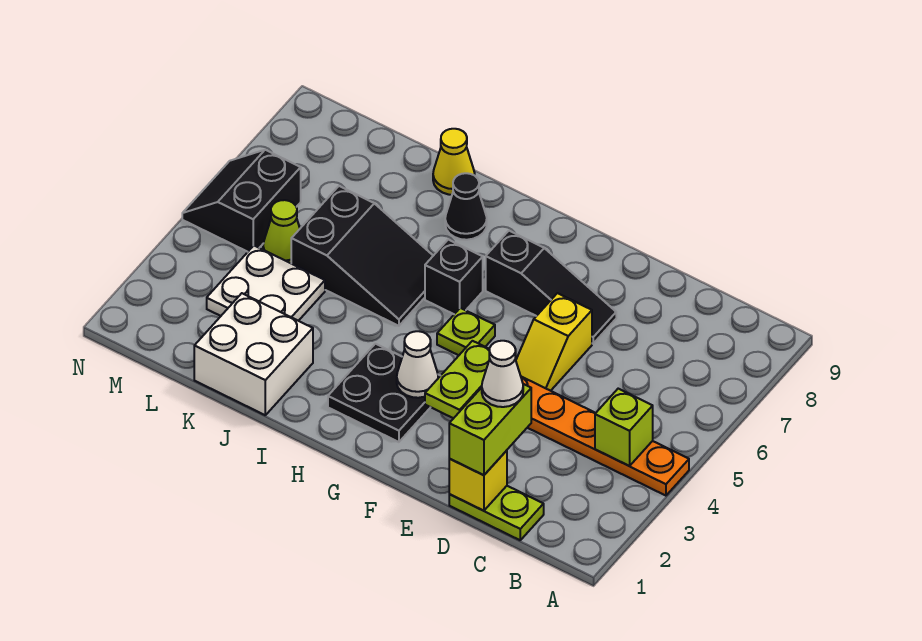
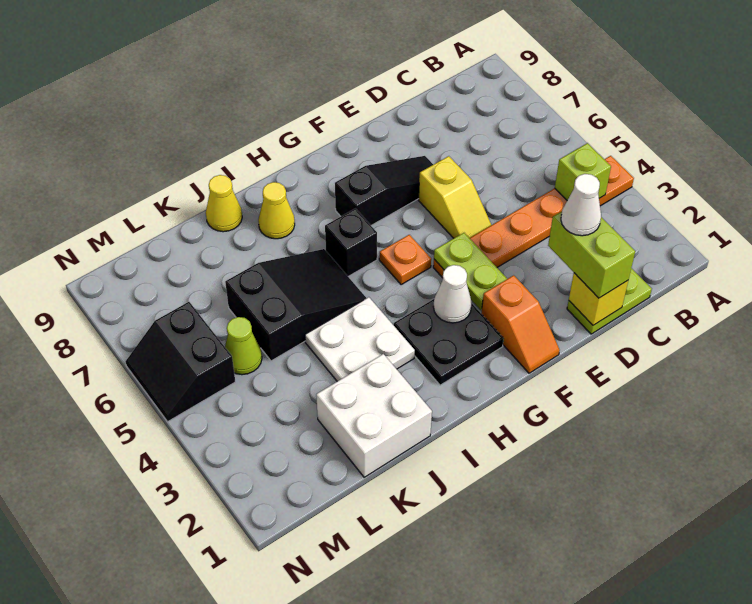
none -> orange slope F1:F2 level 1 top 2
lime plate G5 level 1 -> orange plate G5 level 1
black cone I8 level 1 -> yellow cone I8 level 1
white plate K3:L4 level 1 -> white plate I3:J4 level 1

